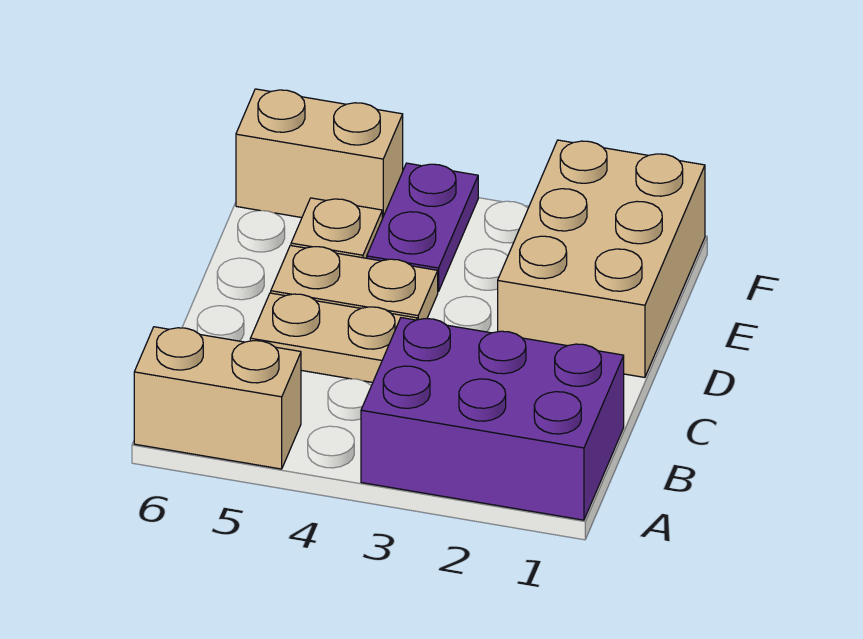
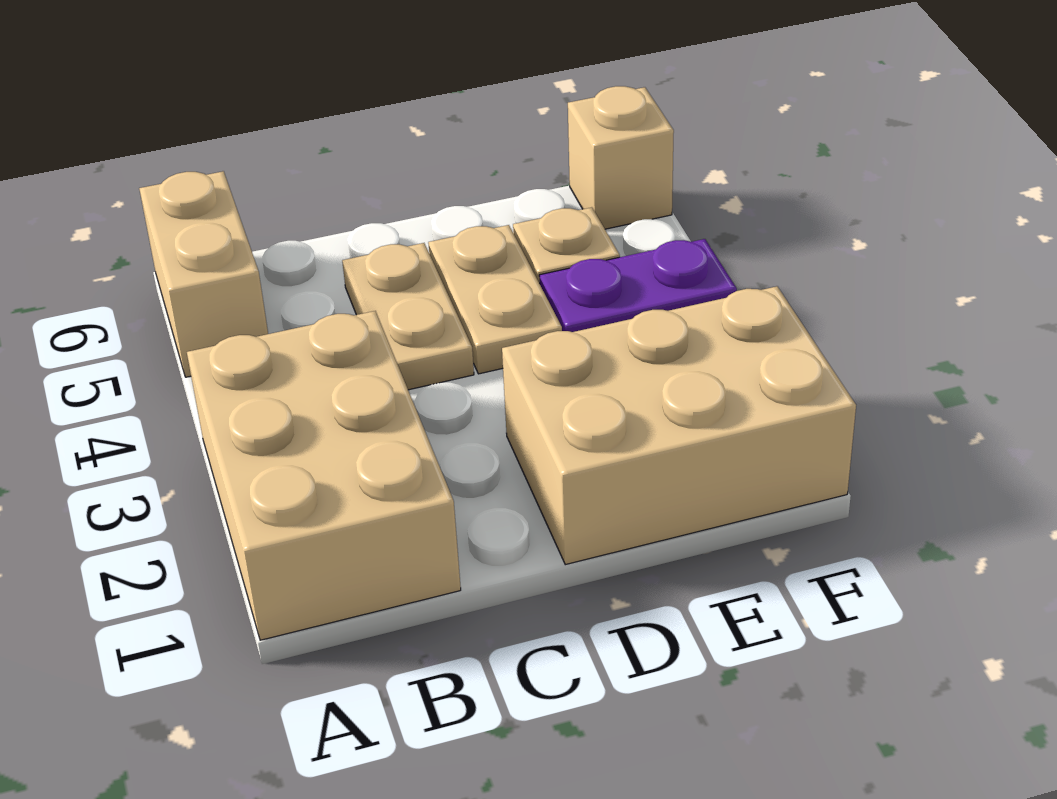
purple brick A1:B3 level 1 -> tan brick A1:B3 level 1
tan brick F5:F6 level 1 -> tan brick F6 level 1

